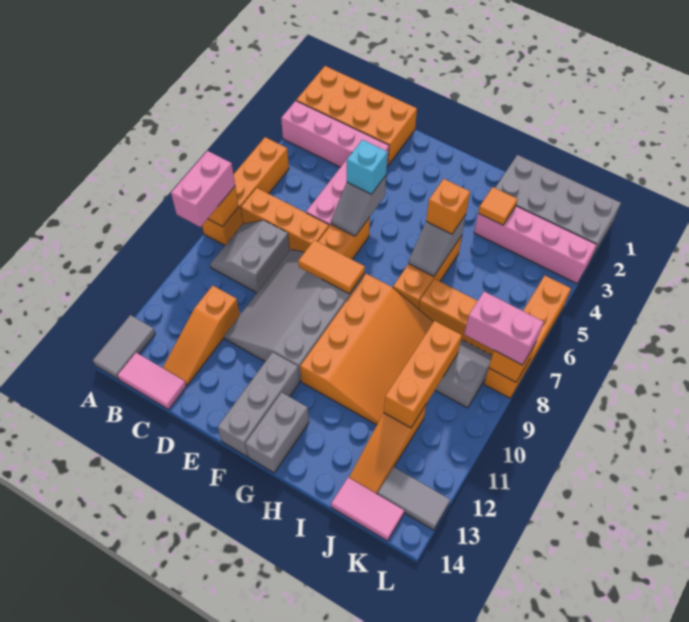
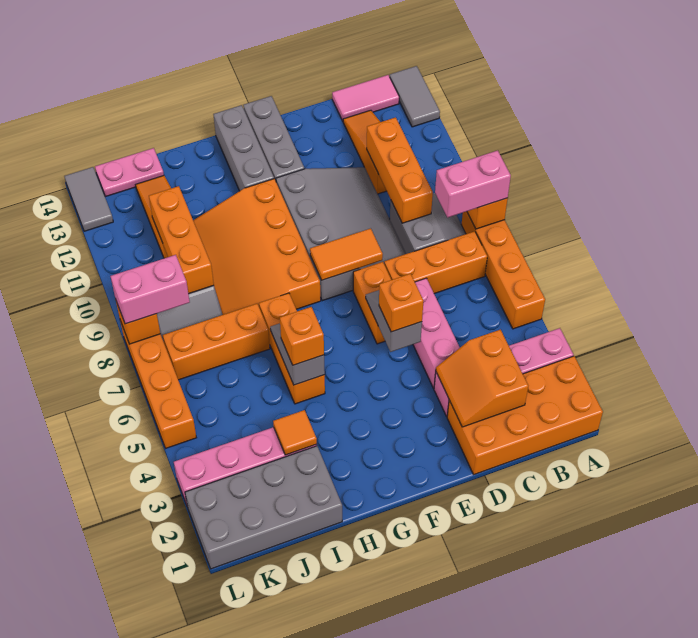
pink brick A8:A9 level 3 -> pink brick A8:B8 level 3
none -> orange slope C2:D3 level 2 top C
none -> orange brick C9:C11 level 2
cyan brick E5 level 3 -> orange brick E5 level 3
grey brick G13:G14 level 1 -> grey brick G12:G14 level 1
pink tile J14:K14 level 1 -> pink plate J14:K14 level 1
grey tile K13:L13 level 1 -> grey tile L13:L14 level 1

